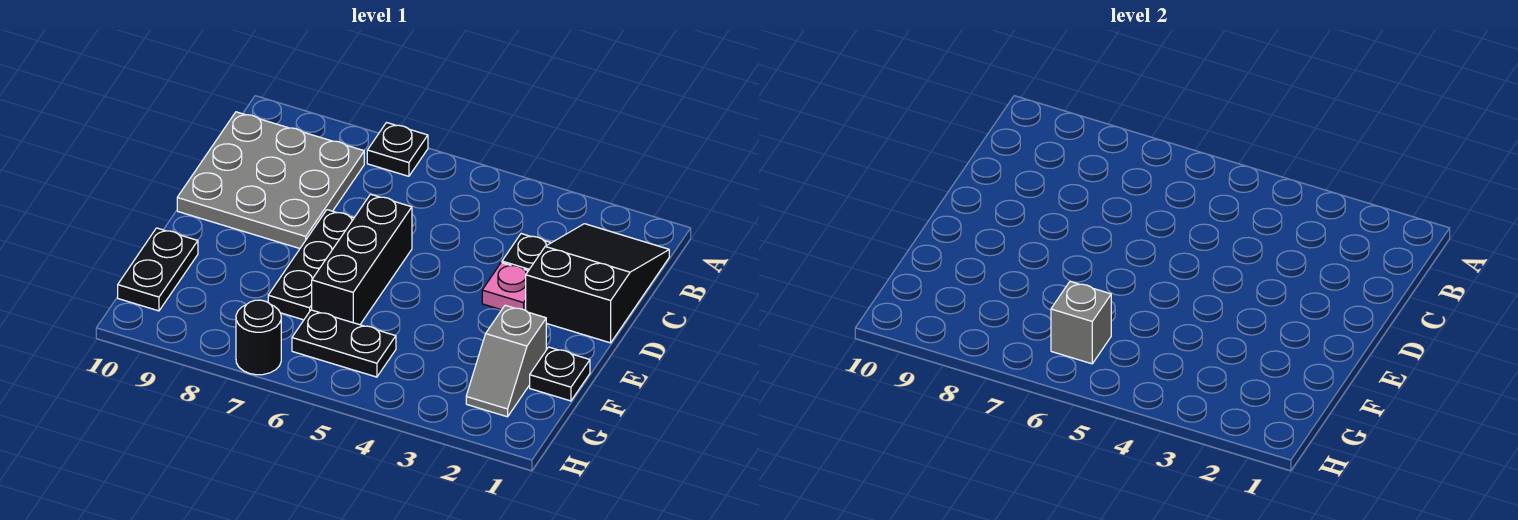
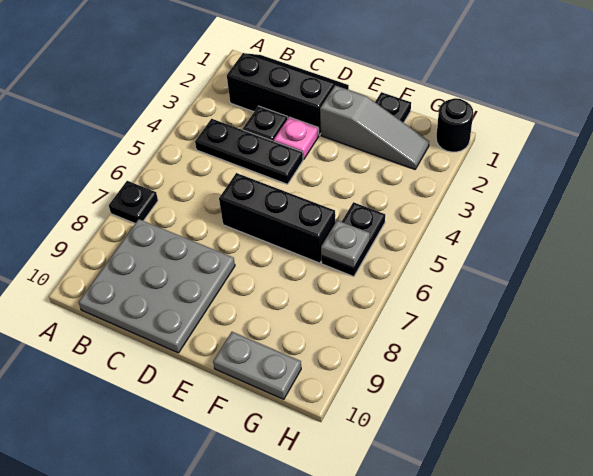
black slope B1:D2 level 1 top D -> black slope B1:D2 level 1 top 2
black plate D7:F7 level 1 -> black plate B4:D4 level 1
grey slope F2:G2 level 1 top F -> grey slope E2:G2 level 1 top E
black plate F10:G10 level 1 -> grey plate F10:G10 level 1
grey brick G6 level 2 -> grey plate G6 level 2
black round brick H7 level 1 -> black round brick H1 level 1

